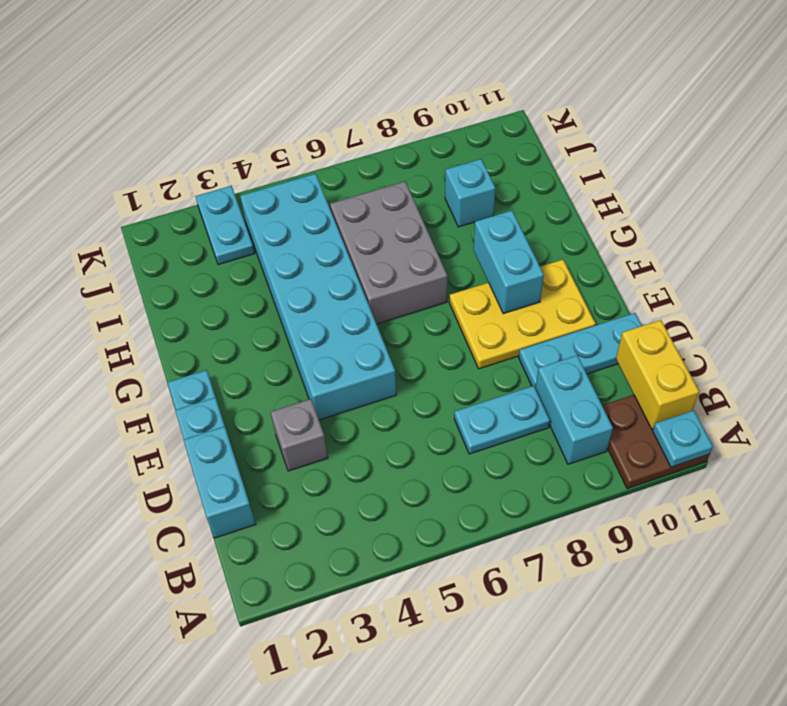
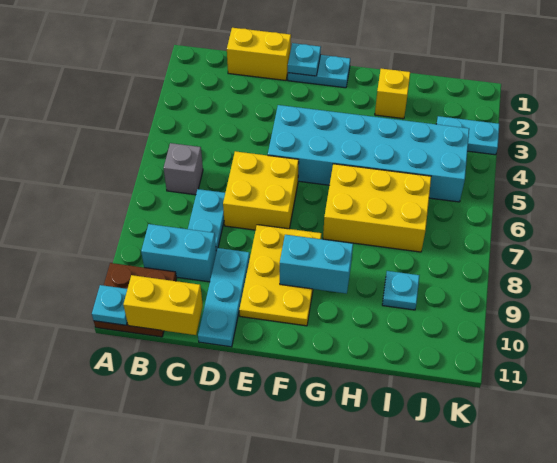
cyan brick C1:D1 level 1 -> yellow brick C1:D1 level 1
grey brick D3 level 1 -> grey brick B6 level 1
none -> yellow brick D6:E7 level 1
grey brick G6:I7 level 1 -> yellow brick G6:I7 level 1
none -> yellow brick H2 level 1
cyan brick I9 level 1 -> cyan plate I9 level 1

